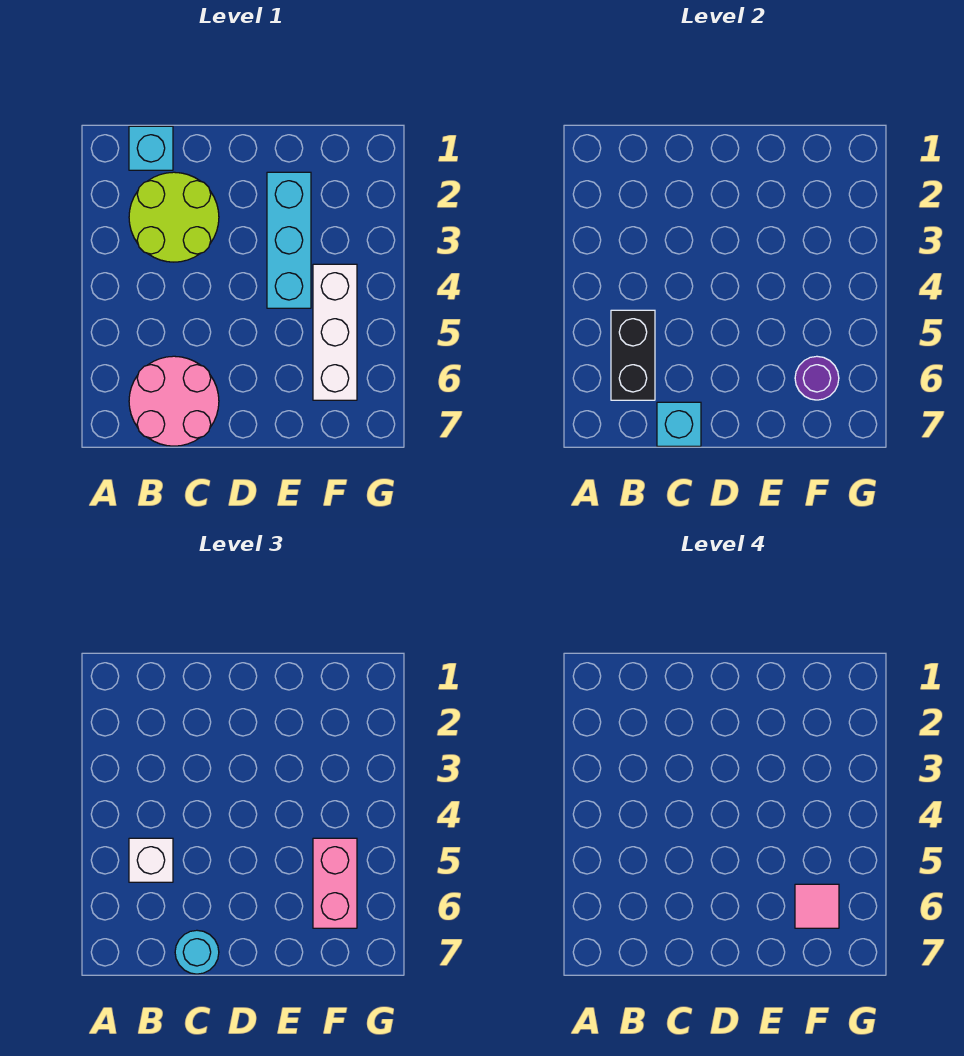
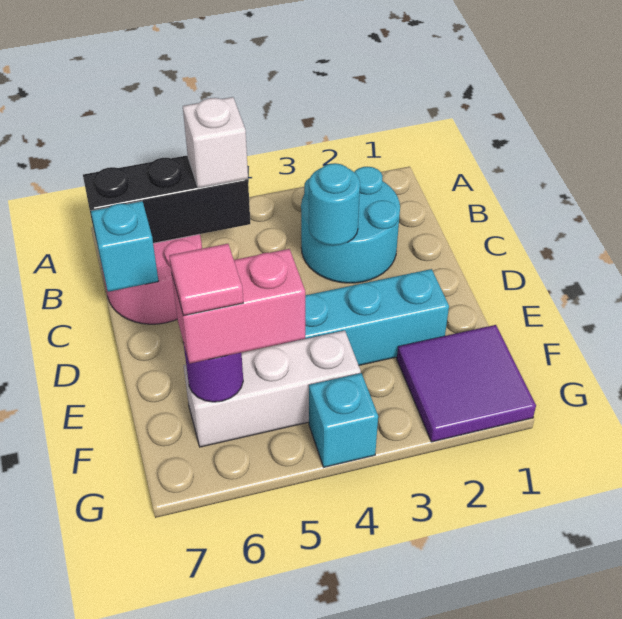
cyan brick B1 level 1 -> cyan brick G4 level 1
lime round brick B2:C3 level 1 -> cyan round brick B2:C3 level 1
black brick B5:B6 level 2 -> black brick B5:B7 level 2
cyan round brick C7 level 3 -> cyan round brick C3 level 2
none -> purple tile F1:G2 level 1

